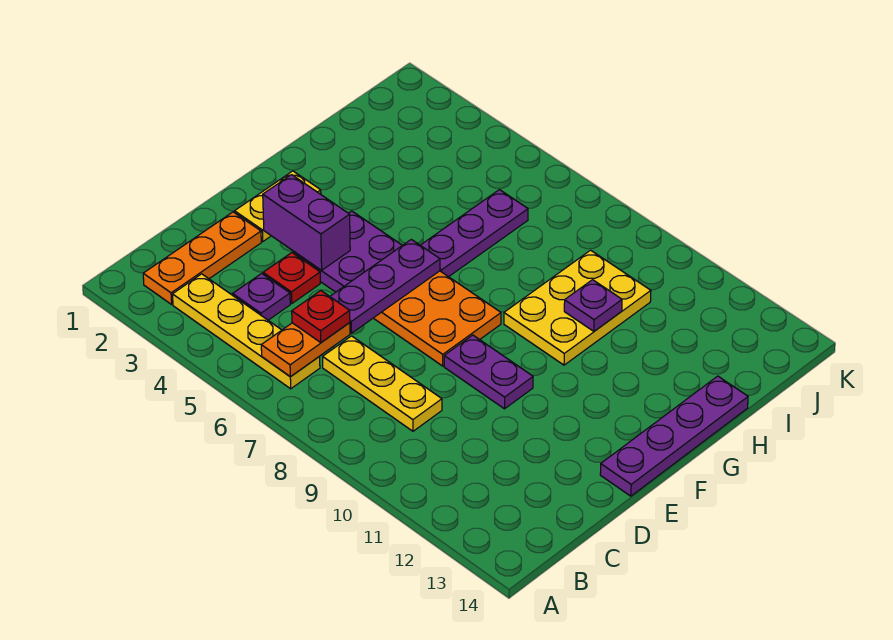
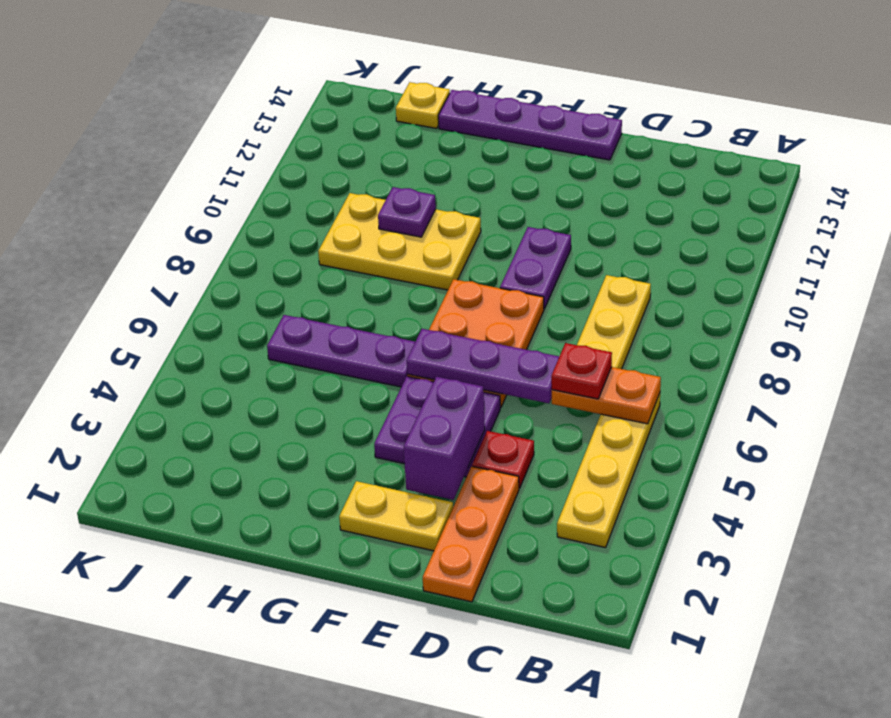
orange plate B2:D2 level 1 -> orange plate D1:D3 level 1
purple plate C4 level 1 -> none
none -> yellow plate I14 level 1

